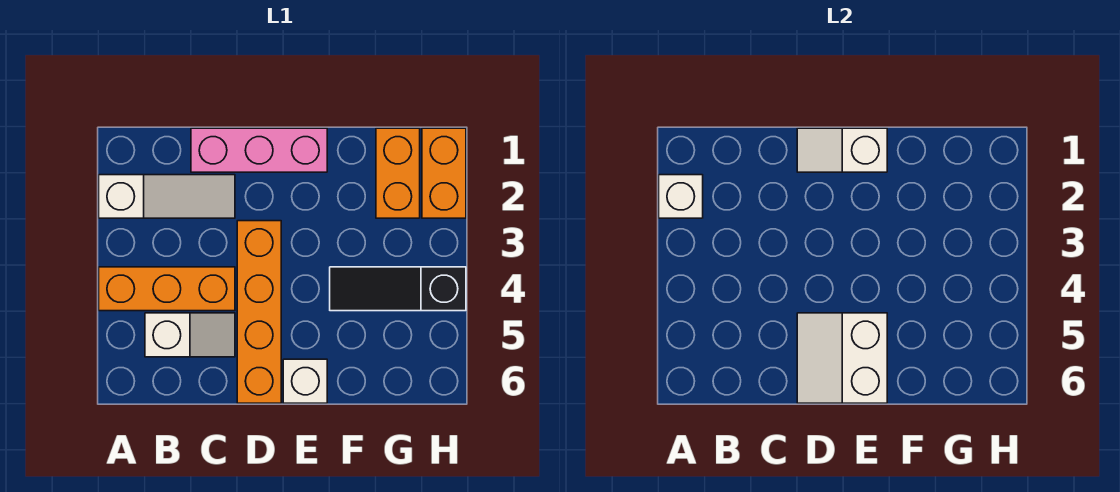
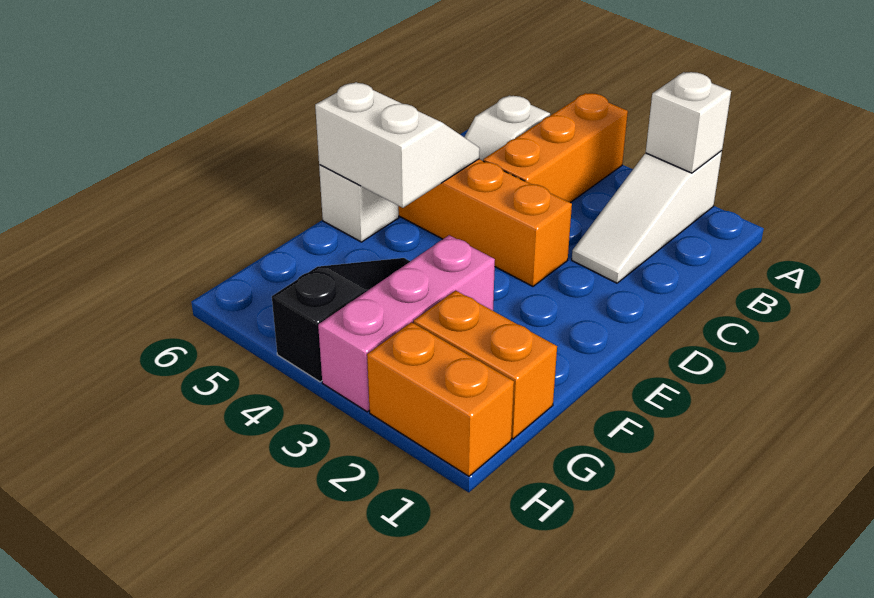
pink brick C1:E1 level 1 -> pink brick F3:H3 level 1
white slope D1:E1 level 2 top E -> none

